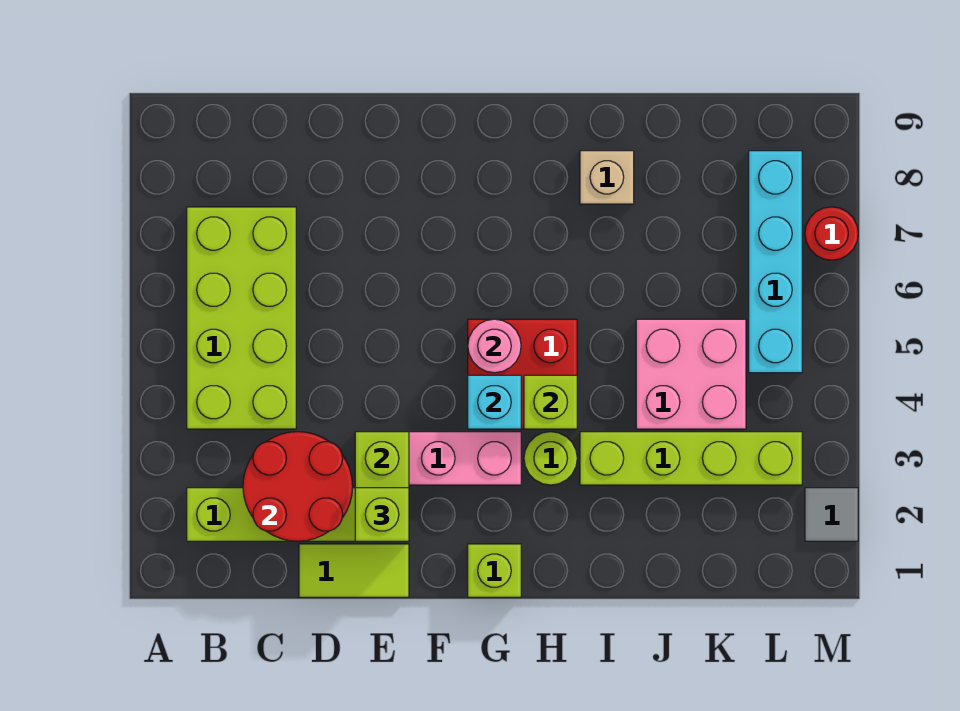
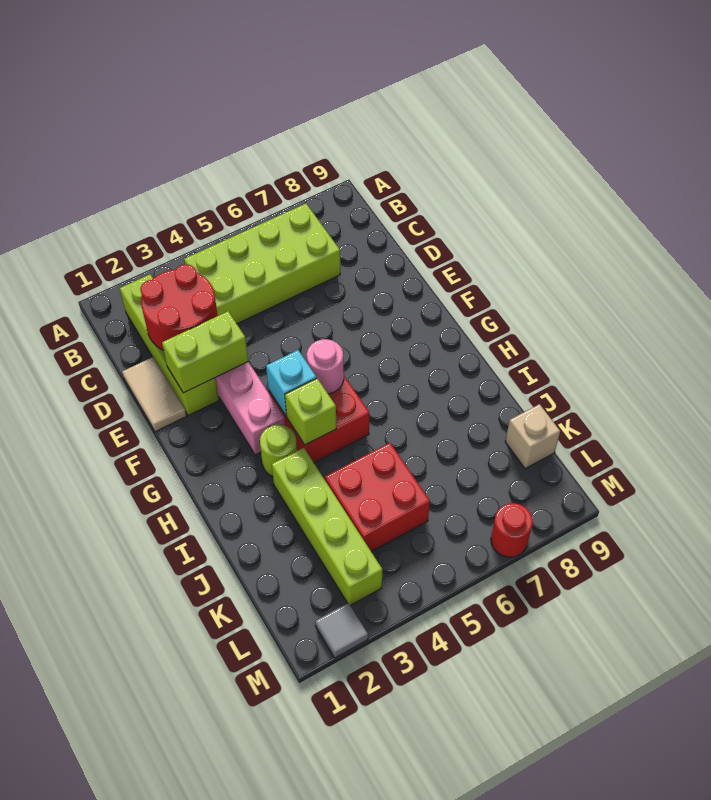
lime tile D1:E1 level 1 -> tan tile D1:E1 level 1
lime brick E2 level 3 -> none
lime brick G1 level 1 -> none
tan brick I8 level 1 -> tan brick K9 level 1
pink brick J4:K5 level 1 -> red brick J4:K5 level 1
cyan brick L5:L8 level 1 -> none

